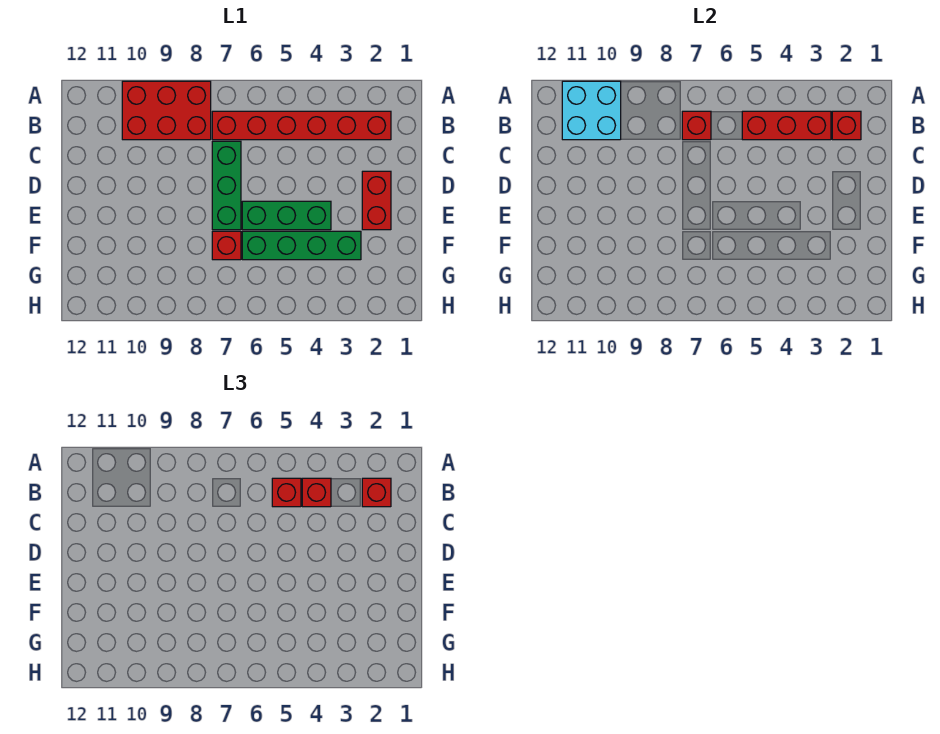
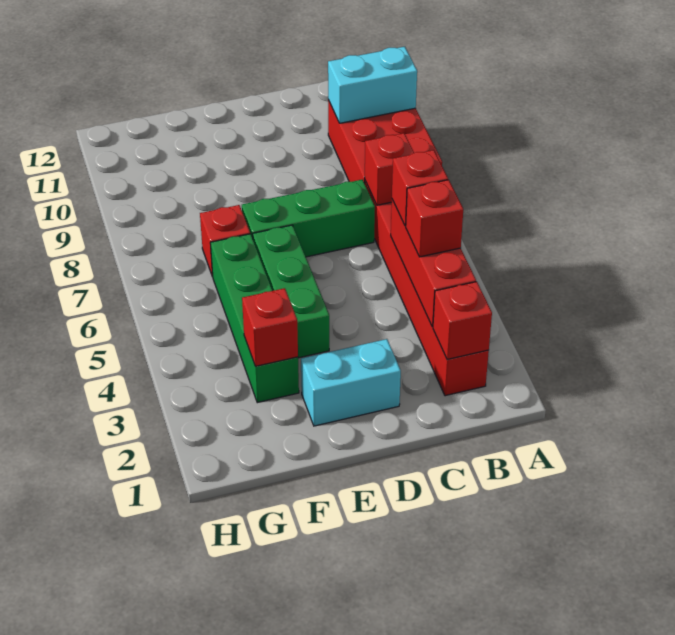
cyan brick A10:B11 level 2 -> cyan brick A10:B10 level 2
red brick B2 level 3 -> red brick F3 level 2
red brick D2:E2 level 1 -> cyan brick D2:E2 level 1

